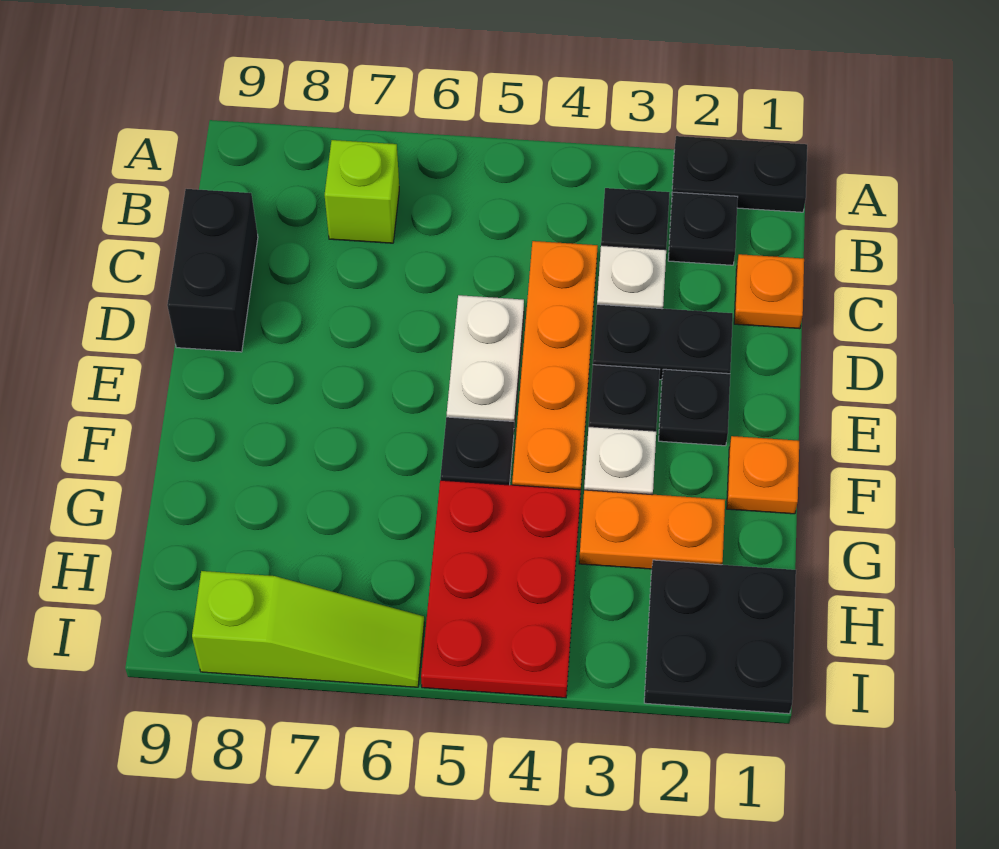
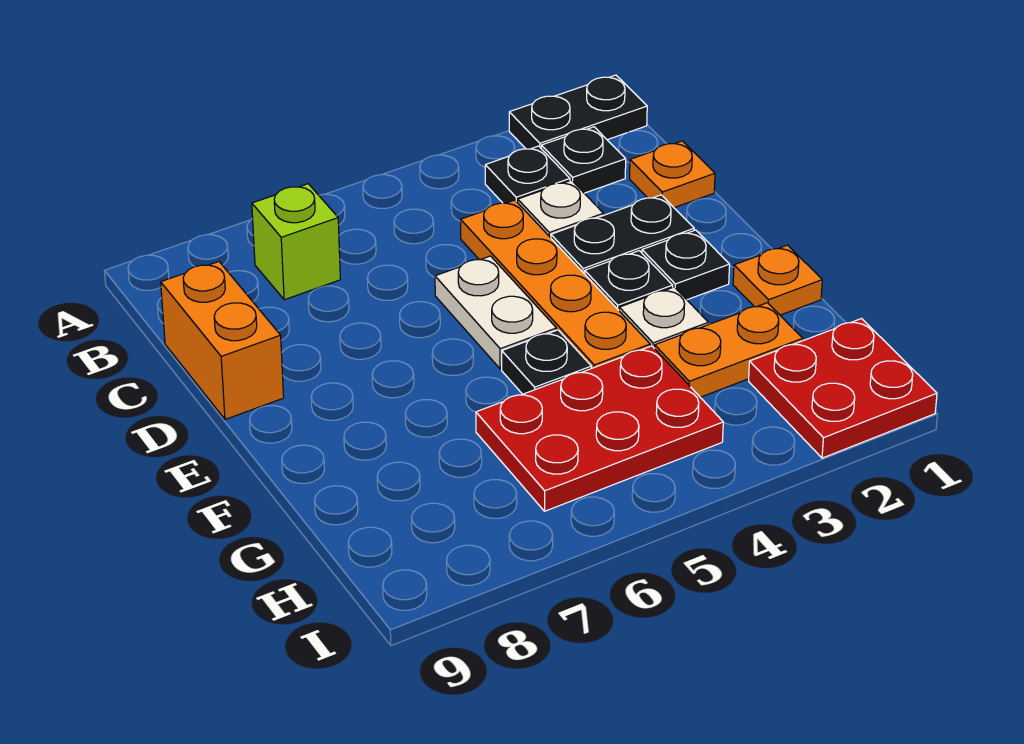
black brick C9:D9 level 1 -> orange brick C9:D9 level 1
red plate G4:I5 level 1 -> red plate G4:H6 level 1
black plate H1:I2 level 1 -> red plate H1:I2 level 1
lime slope I6:I8 level 1 top 8 -> none

